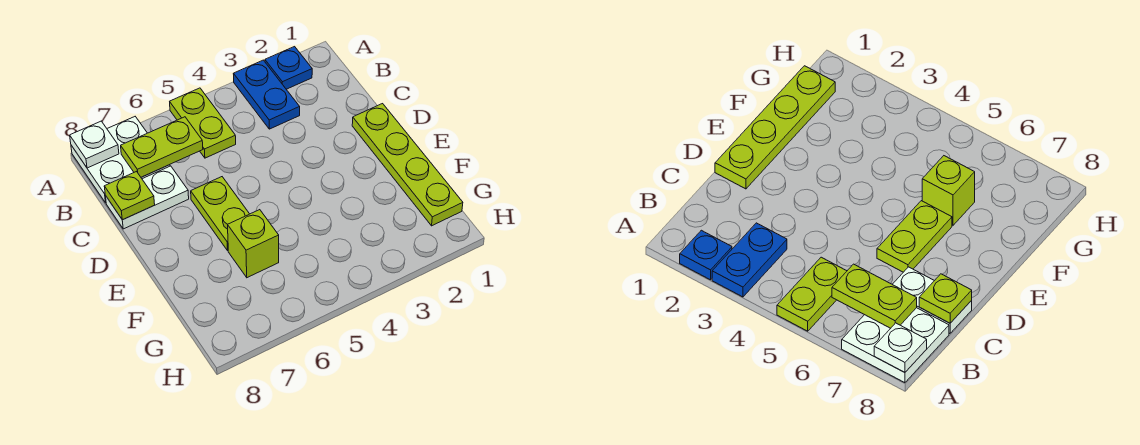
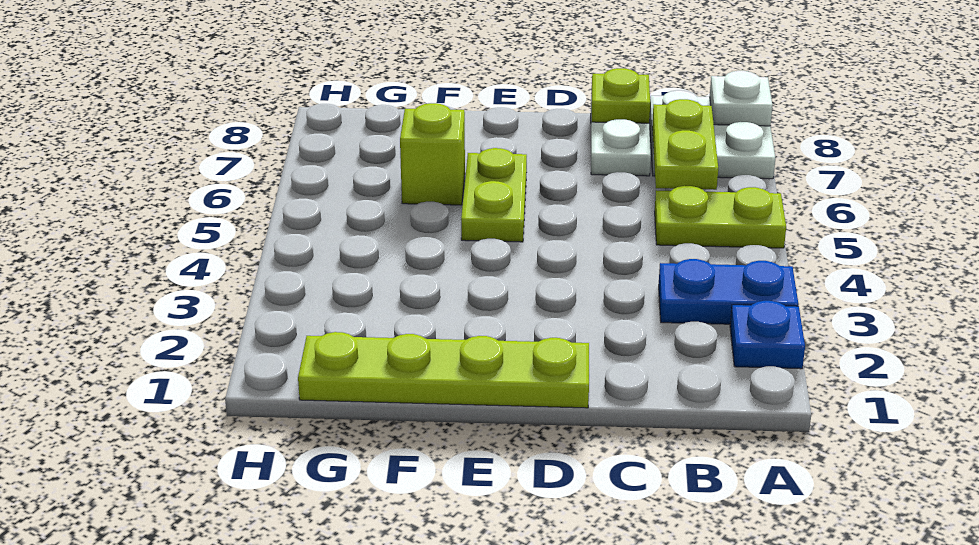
lime plate D6:E6 level 1 -> lime plate E5:E6 level 1

